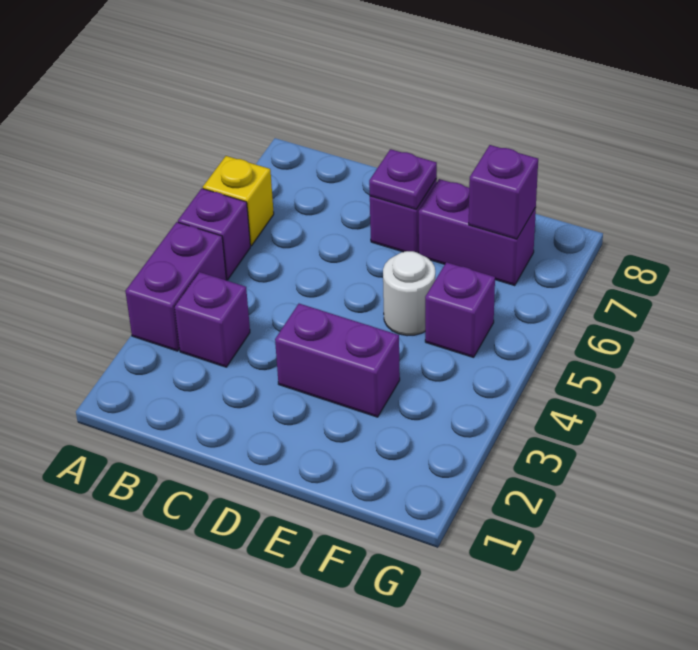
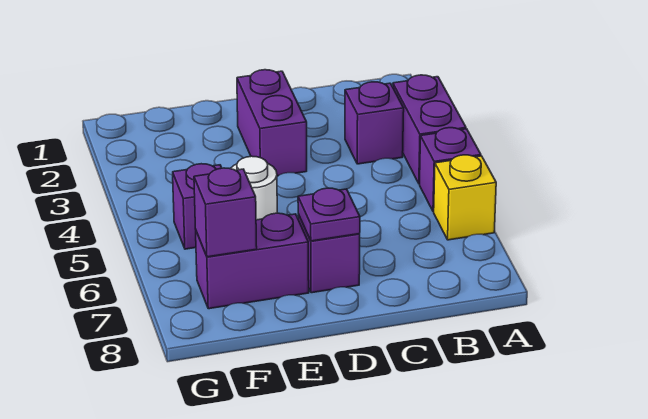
purple brick D3:E3 level 1 -> purple brick D2:D3 level 1

